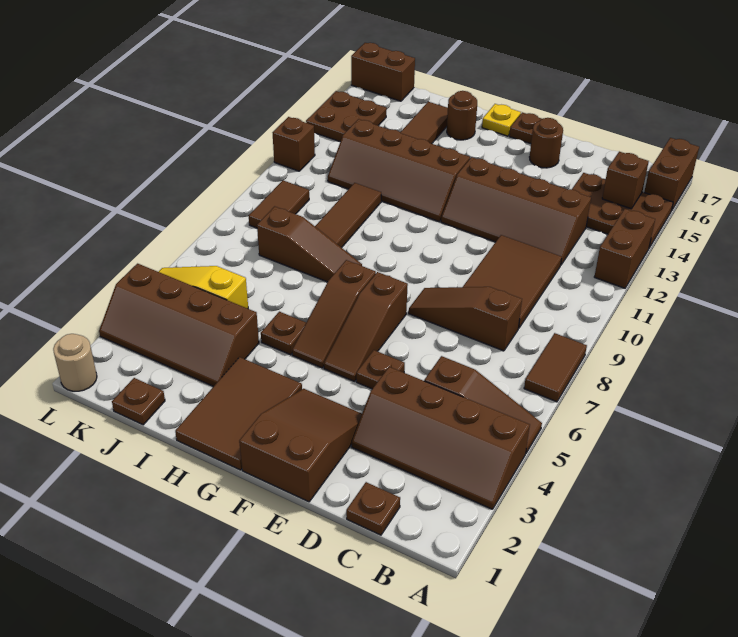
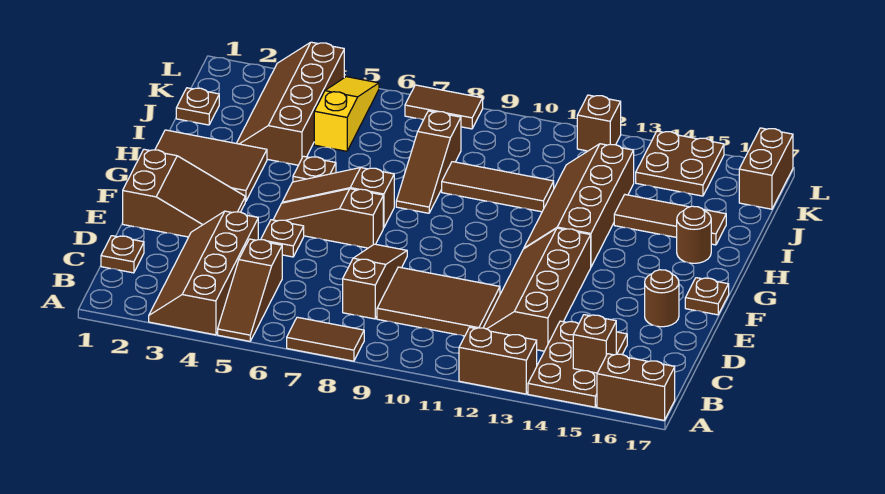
yellow plate G17 level 1 -> none
brown tile K9:K10 level 1 -> brown tile L7:L8 level 1
tan round brick L1 level 1 -> none

